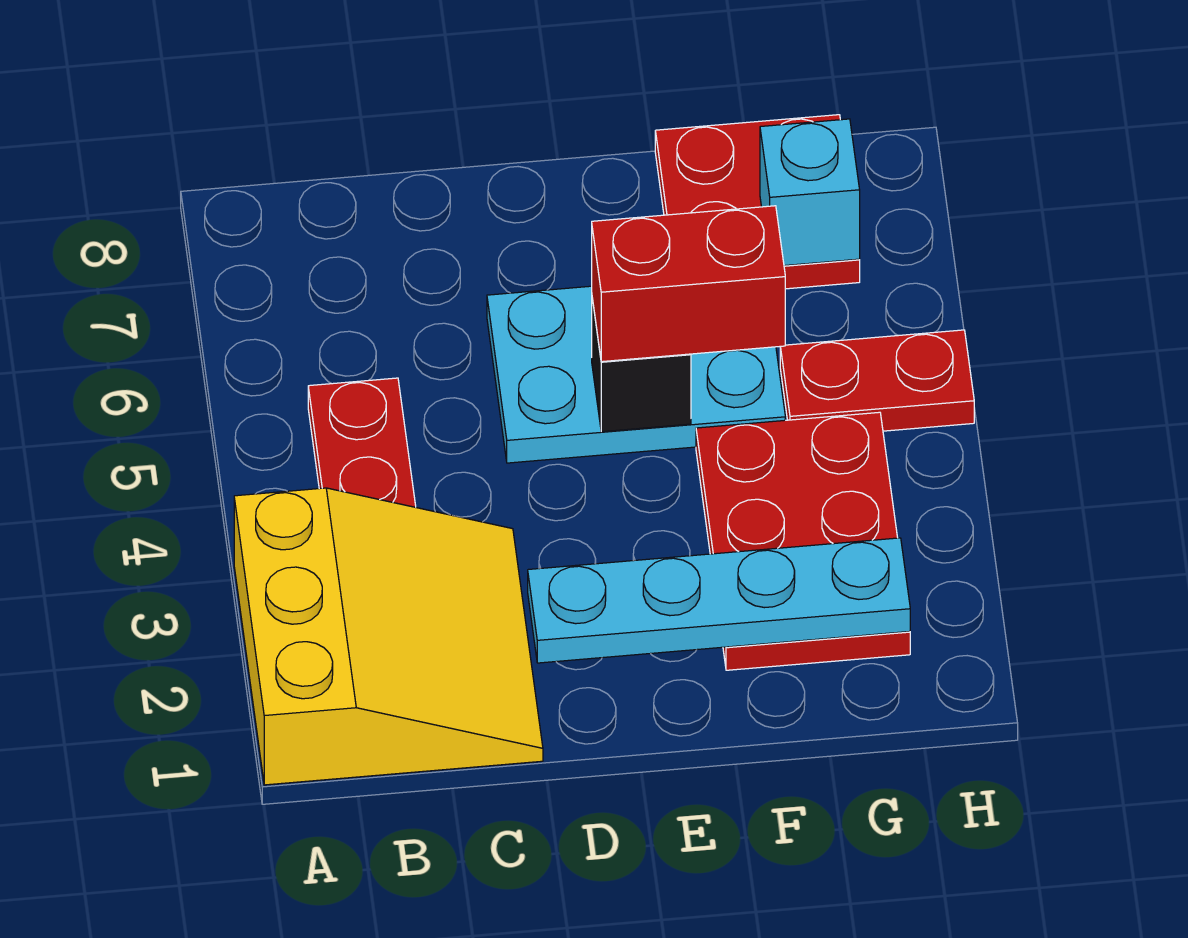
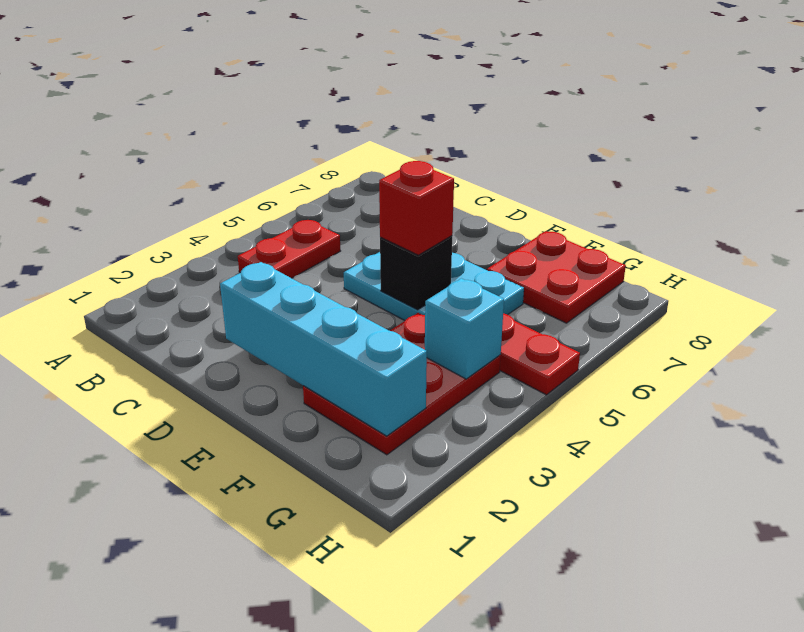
yellow slope A1:C3 level 1 top A -> none
cyan plate D2:G2 level 2 -> cyan brick D2:G2 level 2
red brick E5:F5 level 3 -> red brick E5 level 3
cyan brick G7 level 2 -> cyan brick G4 level 2

